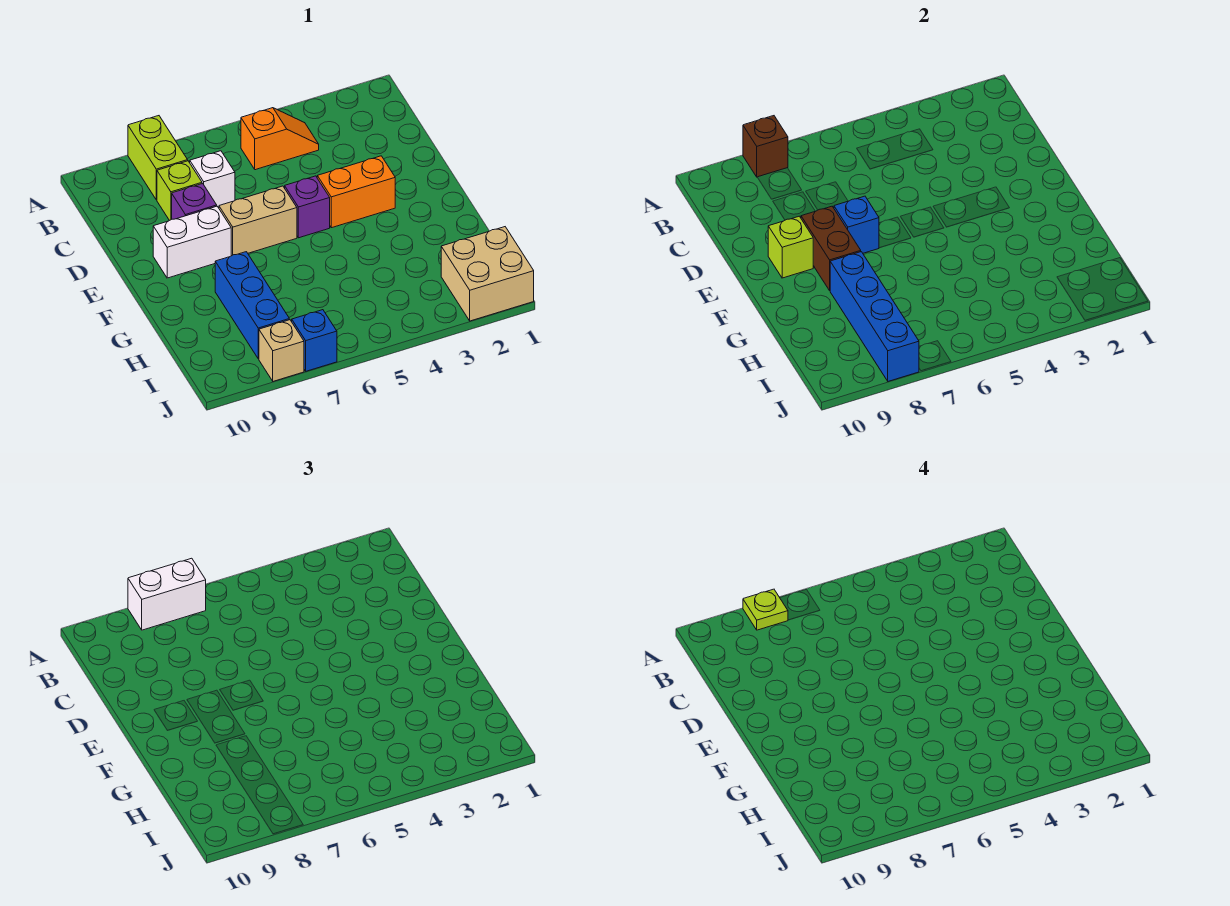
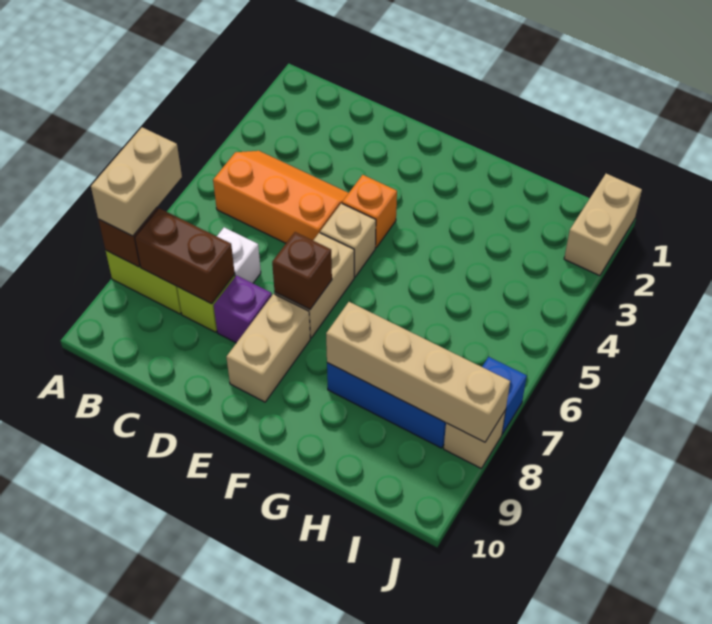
white brick A7:A8 level 3 -> tan brick A7:A8 level 3
lime plate A8 level 4 -> none
orange slope B4:B5 level 1 top 5 -> orange slope B4:D5 level 1 top 5
orange brick E3:E4 level 1 -> orange brick E4 level 1
purple brick E5 level 1 -> tan brick E5 level 1
blue brick E7 level 2 -> brown brick E7 level 2
white brick E8:E9 level 1 -> tan brick E8:E9 level 1
brown brick E8:F8 level 2 -> brown brick B8:C8 level 2
lime brick E9 level 2 -> none
blue brick G8:J8 level 2 -> tan brick G8:J8 level 2
tan brick I1:J2 level 1 -> tan brick J1:J2 level 1

